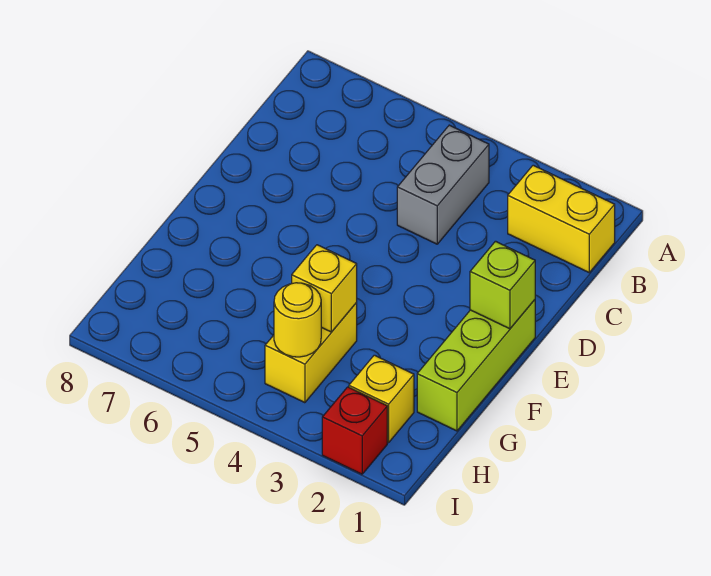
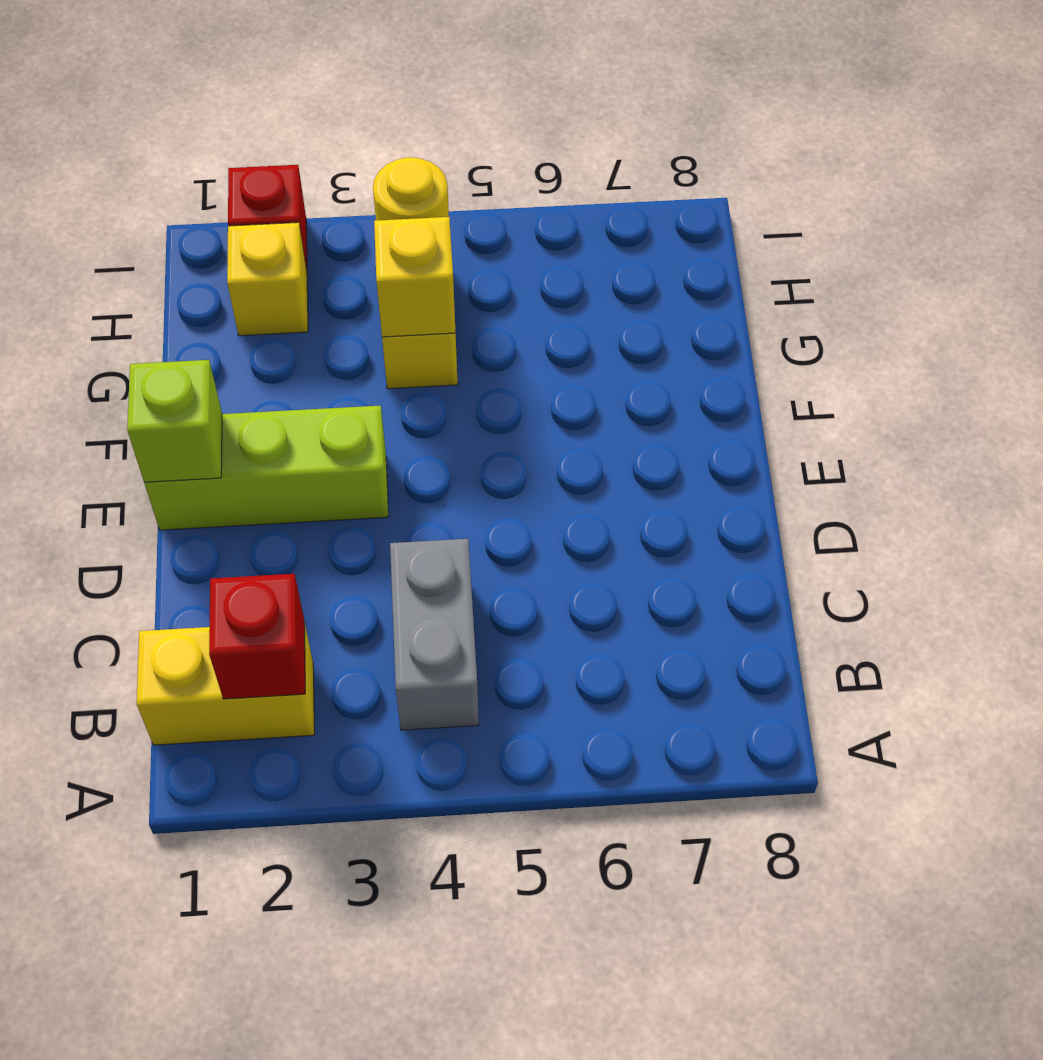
none -> red brick B2 level 2
lime brick E1:G1 level 1 -> lime brick E1:E3 level 1

